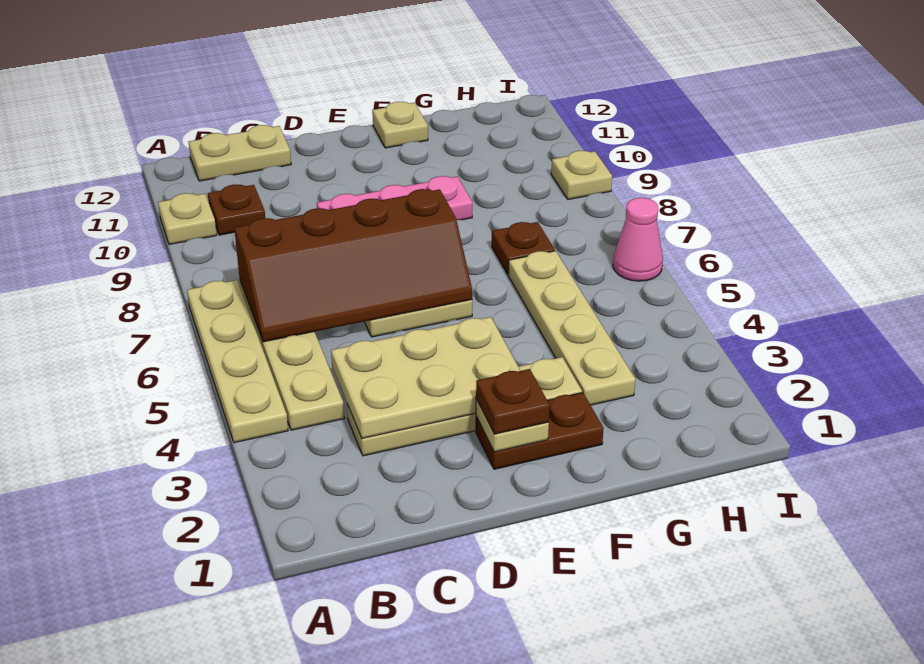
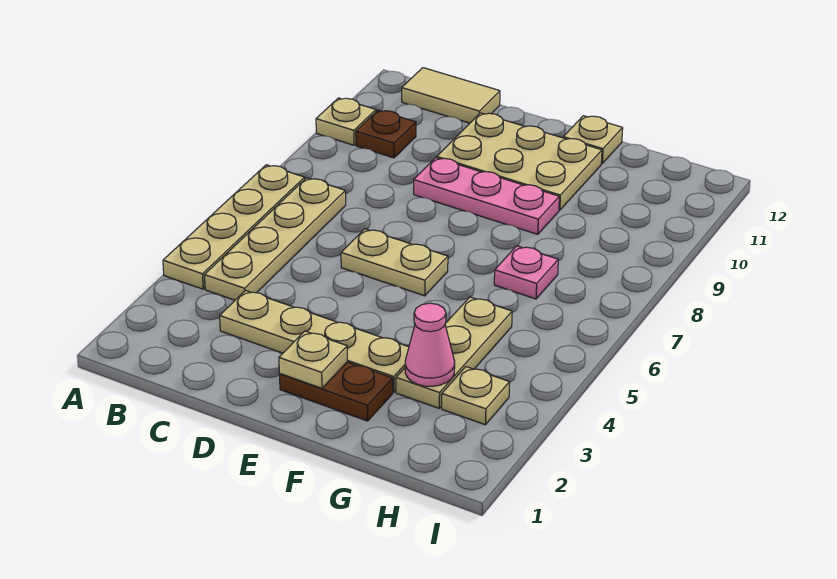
brown slope B6:E7 level 2 top 7 -> none
tan plate B12:C12 level 1 -> tan tile B12:C12 level 1
tan plate C3:E4 level 2 -> tan plate D10:F11 level 1
brown plate E2 level 3 -> none
tan plate G3:G6 level 1 -> tan plate G3:G5 level 1
brown plate G7 level 1 -> pink plate G7 level 1
pink cone I6 level 1 -> pink cone G3 level 2
tan plate I9 level 1 -> tan plate H3 level 1

